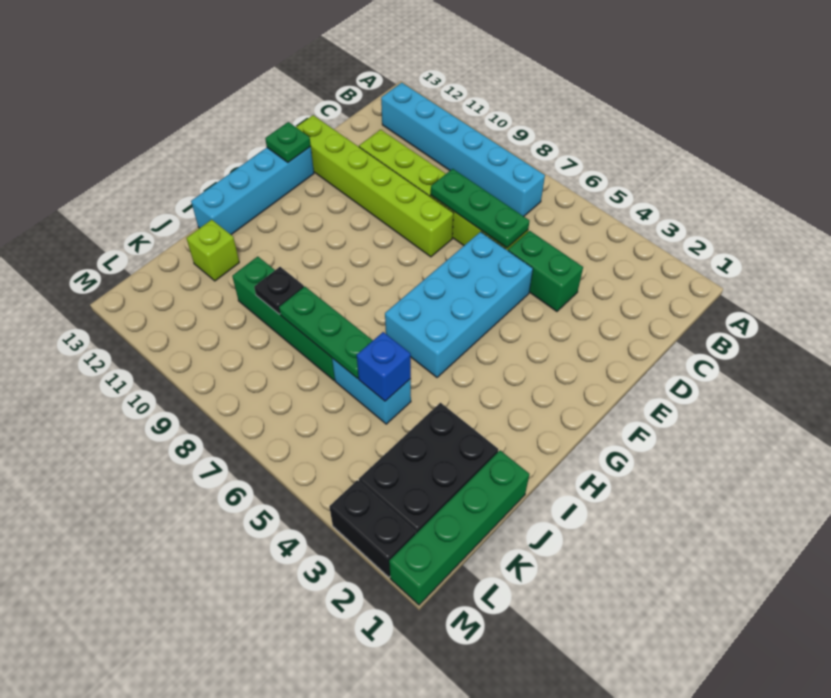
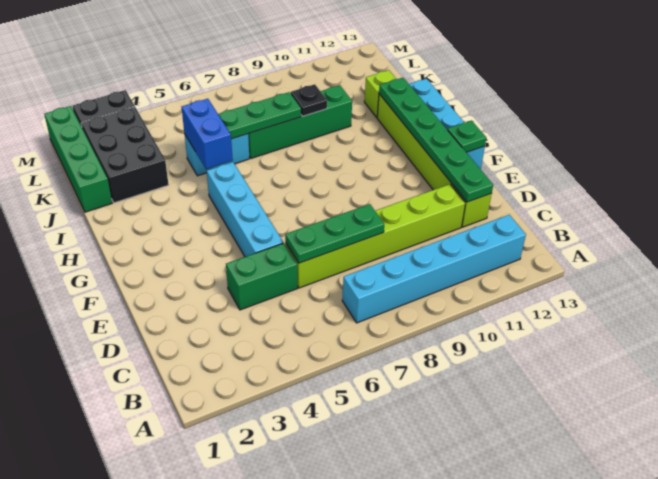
none -> green plate D12:I12 level 2
cyan brick E5:H6 level 1 -> cyan brick E5:H5 level 1
lime brick E8:E13 level 1 -> lime brick D12:I12 level 1
blue brick J5 level 2 -> blue brick I5:J5 level 2

